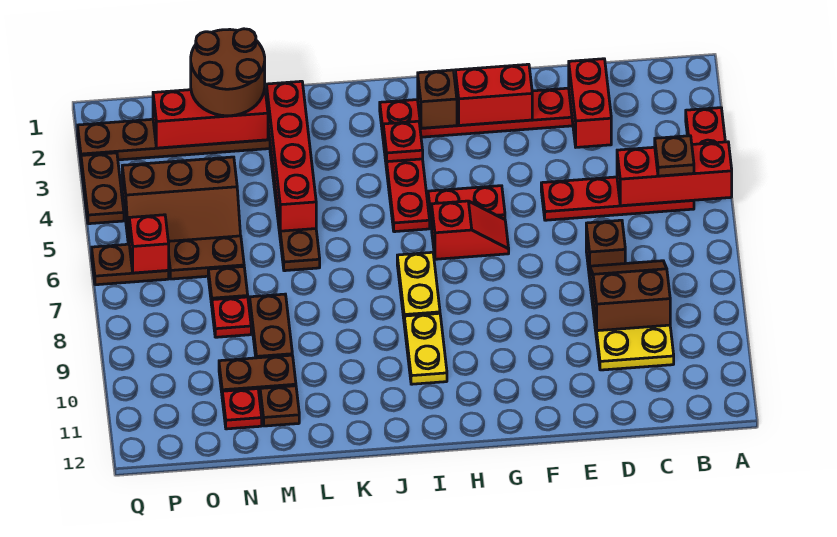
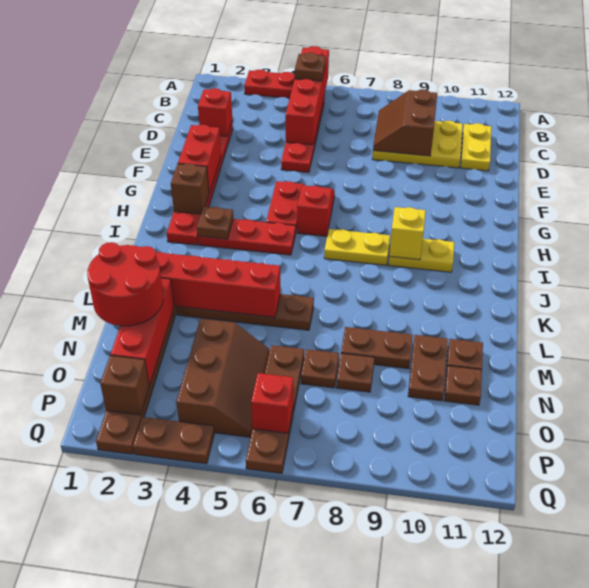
red brick A5:C5 level 2 -> red brick A5:D5 level 2
none -> yellow plate C11:D11 level 1
red brick D2:D3 level 2 -> red brick D2 level 2
brown brick D7 level 1 -> brown brick P2 level 2
red plate I3 level 2 -> brown plate I3 level 2
none -> yellow brick I9 level 2
brown round brick M1:N2 level 3 -> red round brick M1:N2 level 3
red plate N8 level 1 -> brown plate N8 level 1
red plate N11 level 1 -> brown plate N11 level 1

